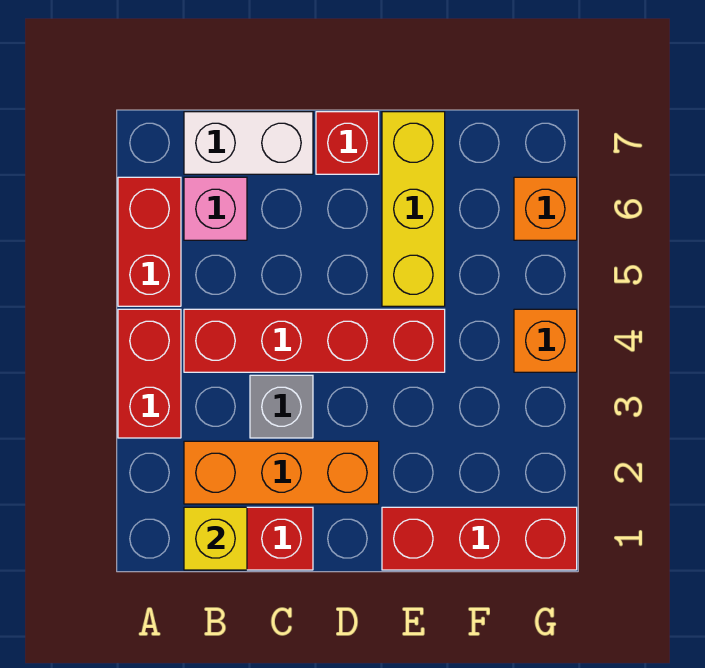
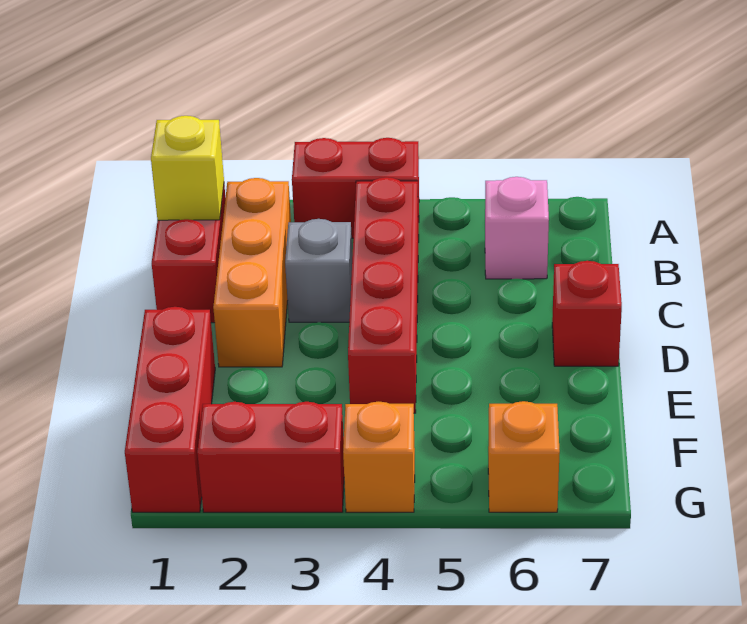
red brick A5:A6 level 1 -> red brick G2:G3 level 1
white brick B7:C7 level 1 -> none
yellow brick E5:E7 level 1 -> none

